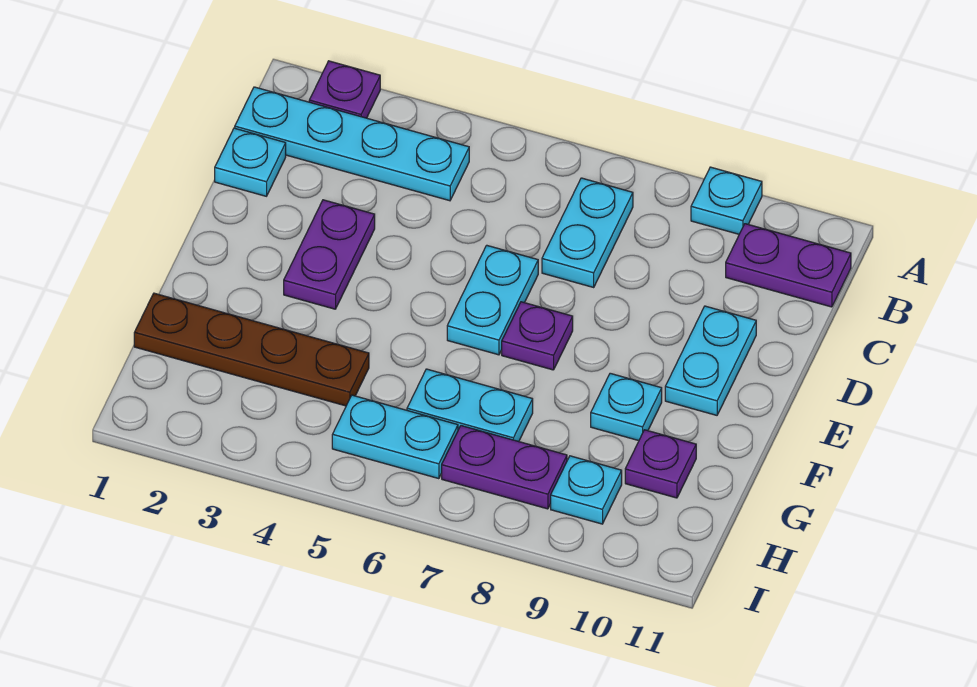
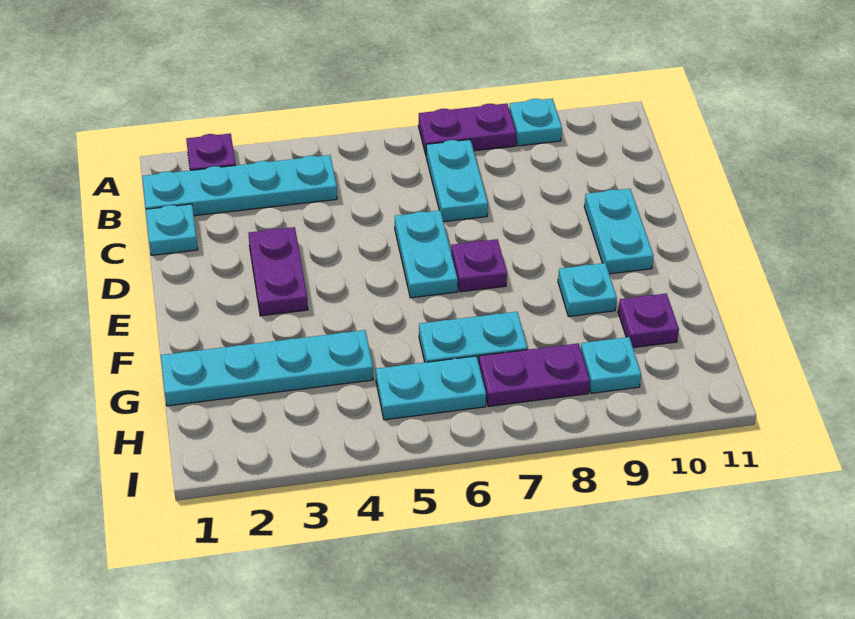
purple plate B10:B11 level 1 -> purple plate A7:A8 level 1
brown plate G1:G4 level 1 -> cyan plate G1:G4 level 1

